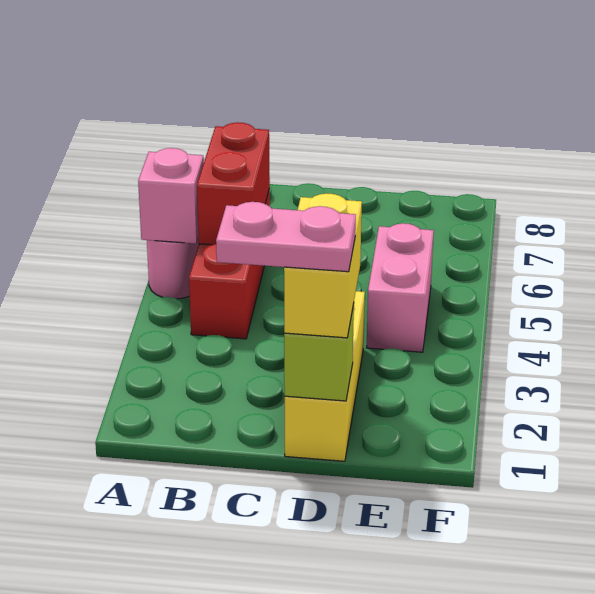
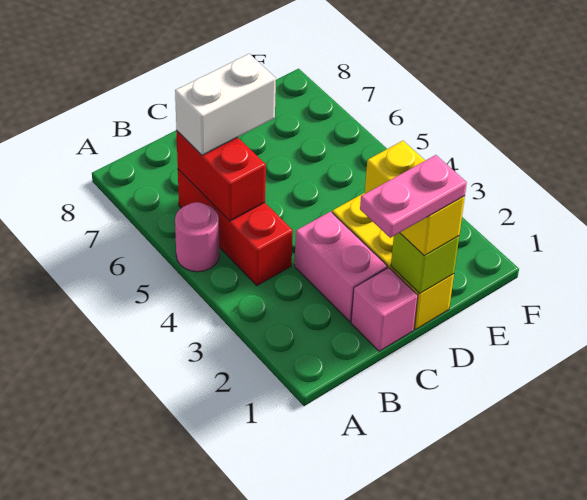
pink brick A5 level 2 -> pink brick C1 level 1
none -> white brick B6:C6 level 3
pink brick E4:E5 level 1 -> pink brick C2:C3 level 1

